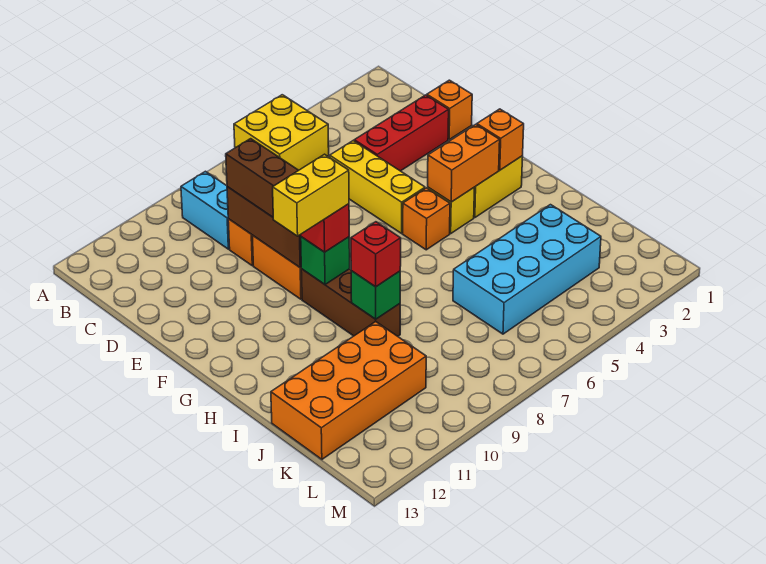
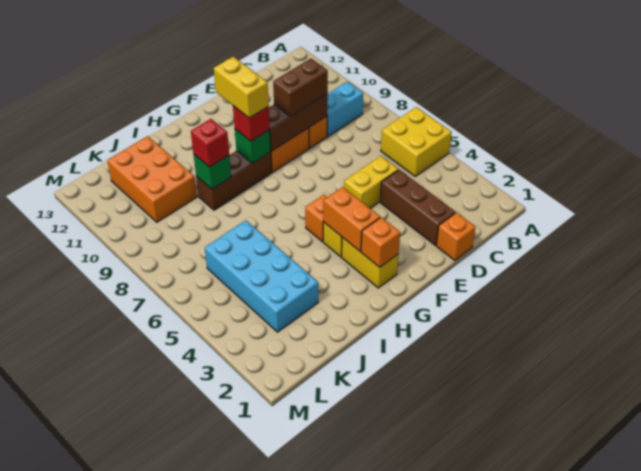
red brick D2:D4 level 1 -> brown brick D2:D4 level 1
yellow brick D5:F5 level 1 -> yellow brick D5:E5 level 1
orange brick J10:K13 level 1 -> orange brick J10:K12 level 1

